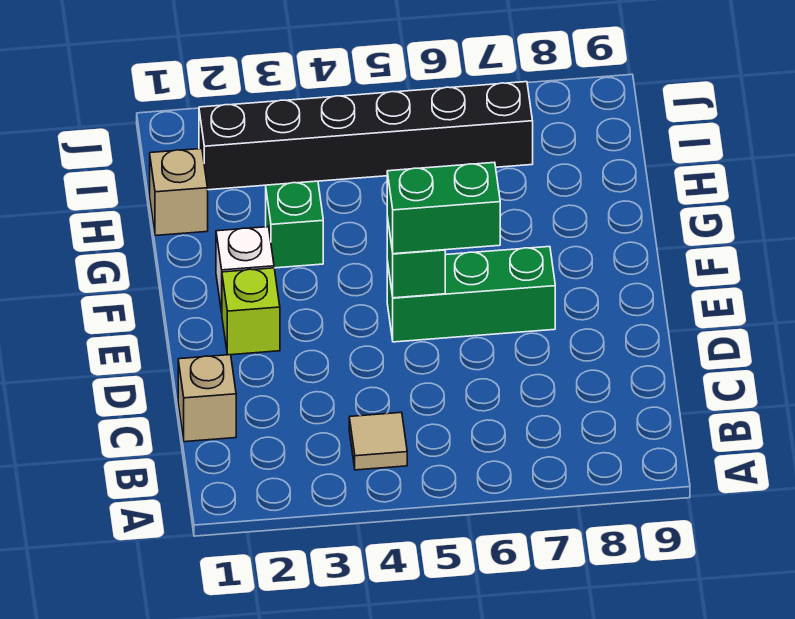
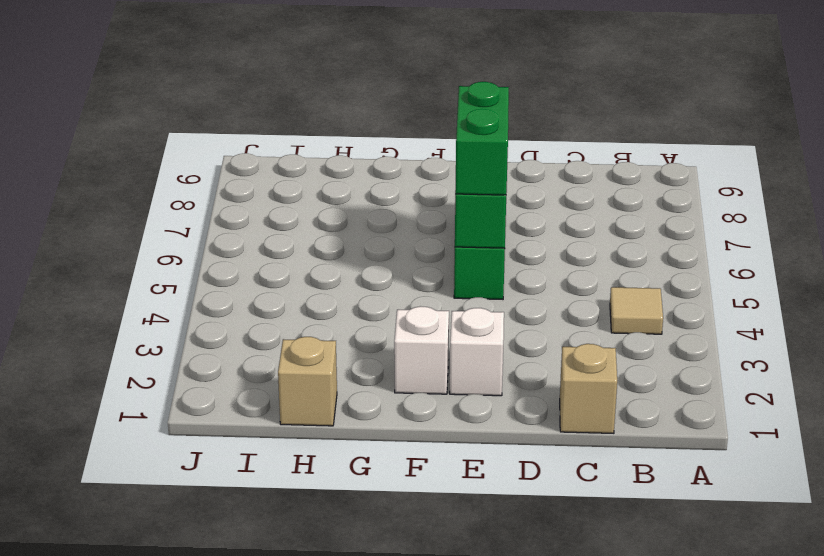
lime brick E2 level 1 -> white brick E2 level 1
green brick G3 level 1 -> none
black brick I2:I7 level 1 -> none

